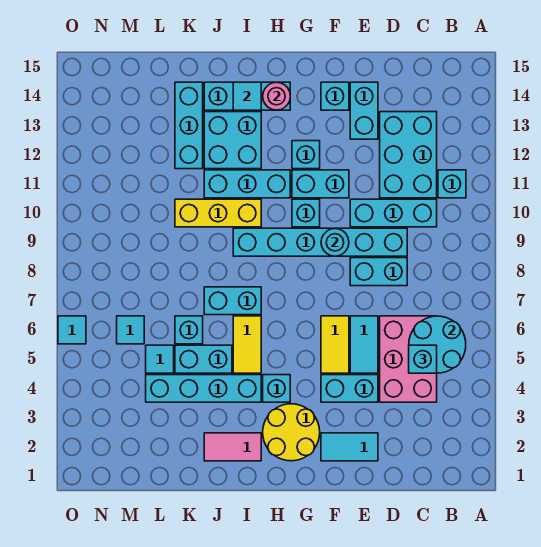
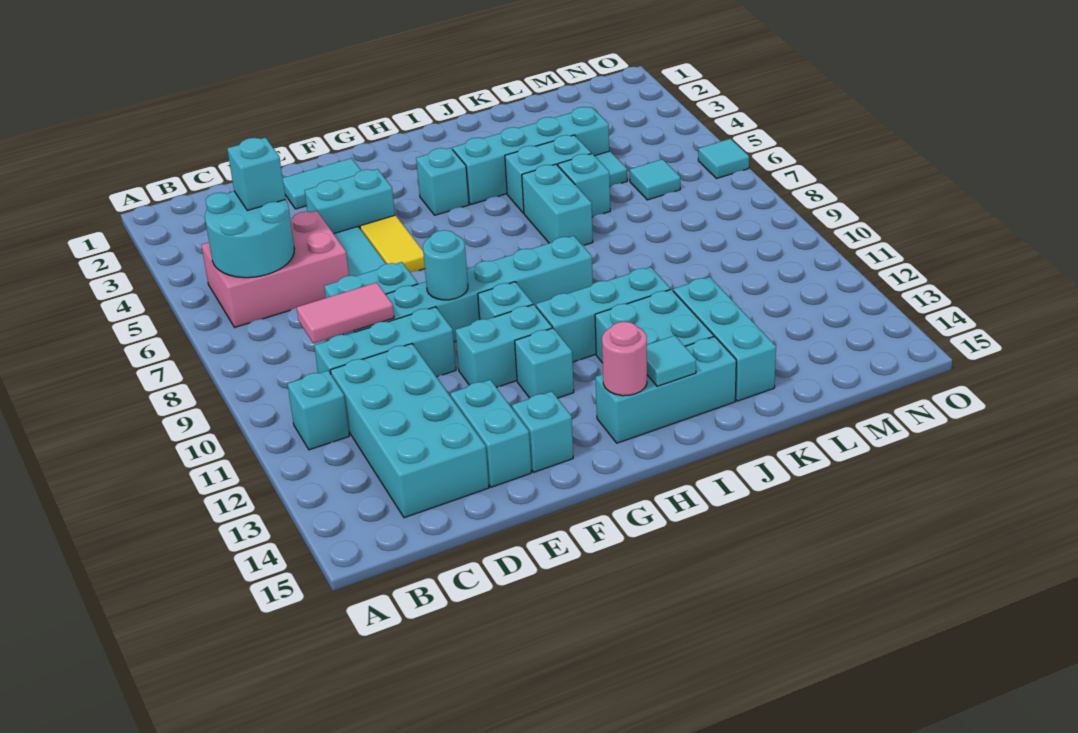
pink brick C4:D6 level 1 -> pink brick B5:D6 level 1
cyan brick C11:D13 level 1 -> cyan brick C11:D14 level 1
yellow round brick G2:H3 level 1 -> none
pink tile I2:J2 level 1 -> pink tile C9:D9 level 2
yellow tile I5:I6 level 1 -> none
cyan brick I7:J7 level 1 -> cyan brick J6:J7 level 1
yellow brick I10:K10 level 1 -> none

